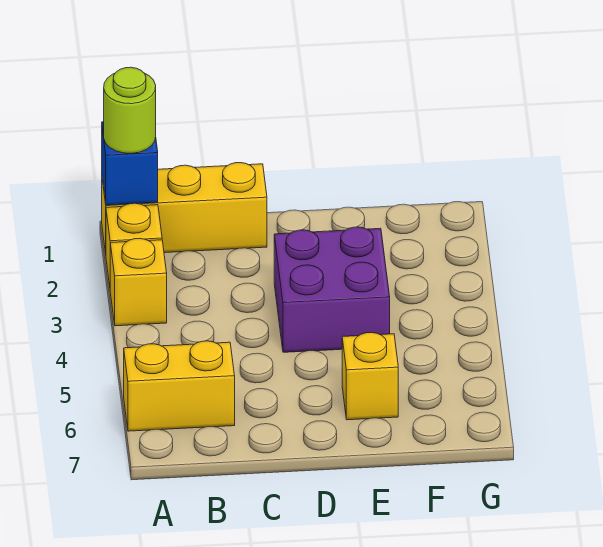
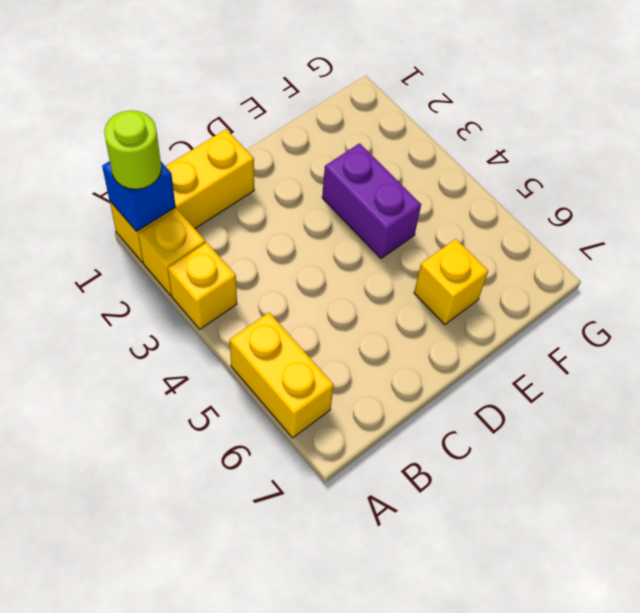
yellow brick A6:B6 level 1 -> yellow brick A5:A6 level 1
purple brick D3:E4 level 1 -> purple brick E3:E4 level 1

